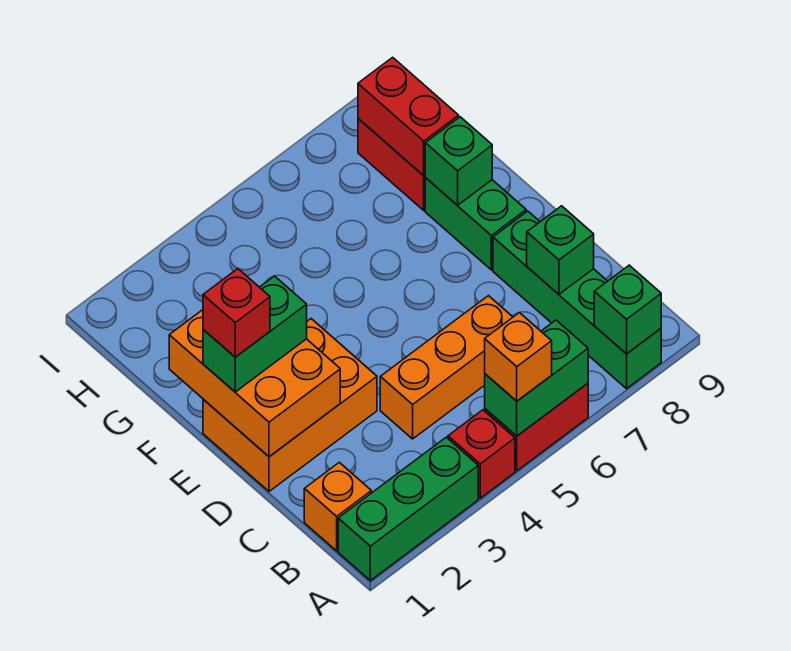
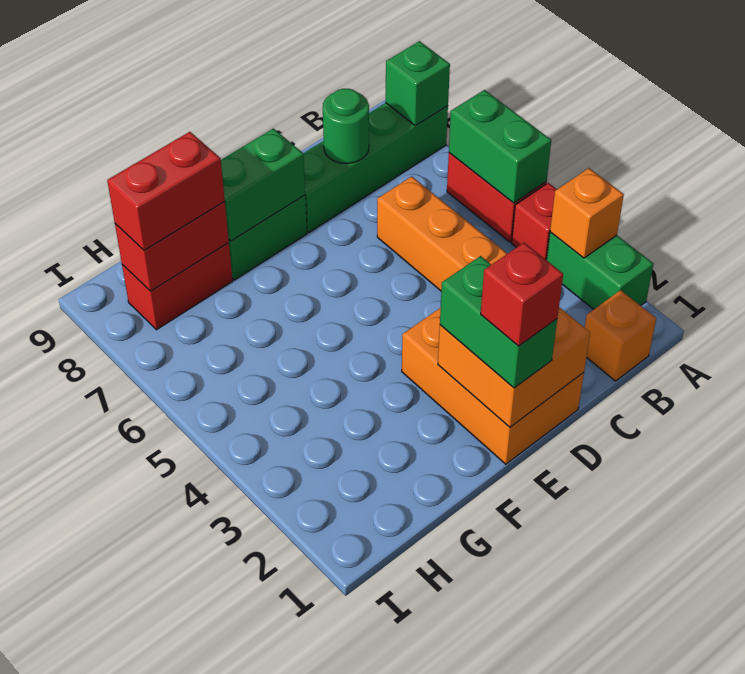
green brick A1:A3 level 1 -> green brick A2:A3 level 1
orange brick A5 level 3 -> orange brick A3 level 2
green brick C8 level 2 -> green round brick C8 level 2
orange brick D1:F2 level 2 -> orange brick D1:E2 level 2
green brick F8 level 2 -> green brick E8:F8 level 2
none -> red brick G8:H8 level 3

